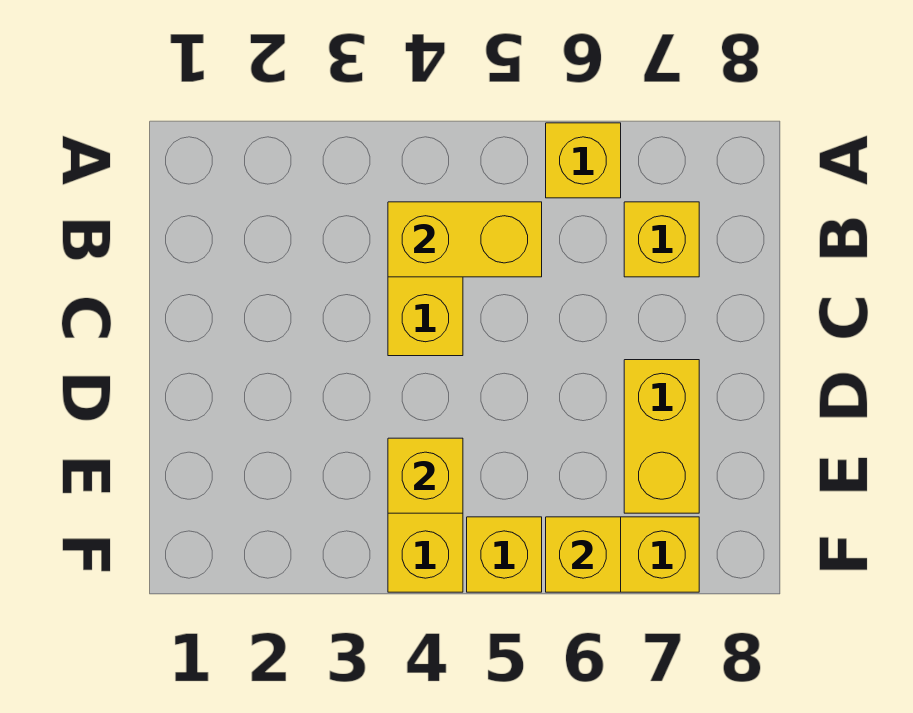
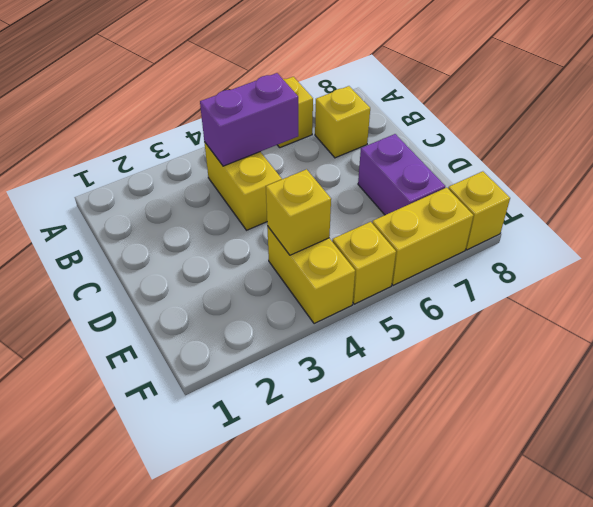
yellow brick B4:B5 level 2 -> purple brick B4:B5 level 2
yellow brick D7:E7 level 1 -> purple brick D7:E7 level 1
yellow brick F6 level 2 -> yellow brick F8 level 1

